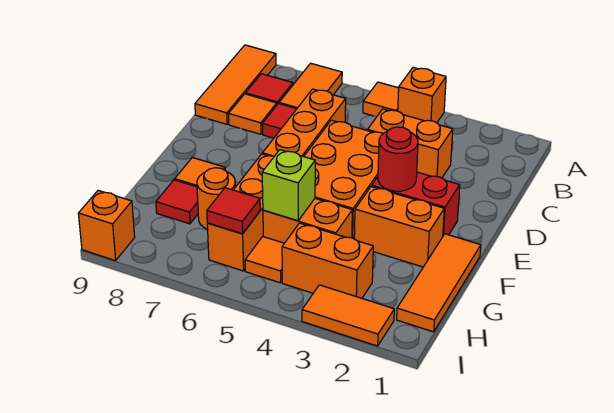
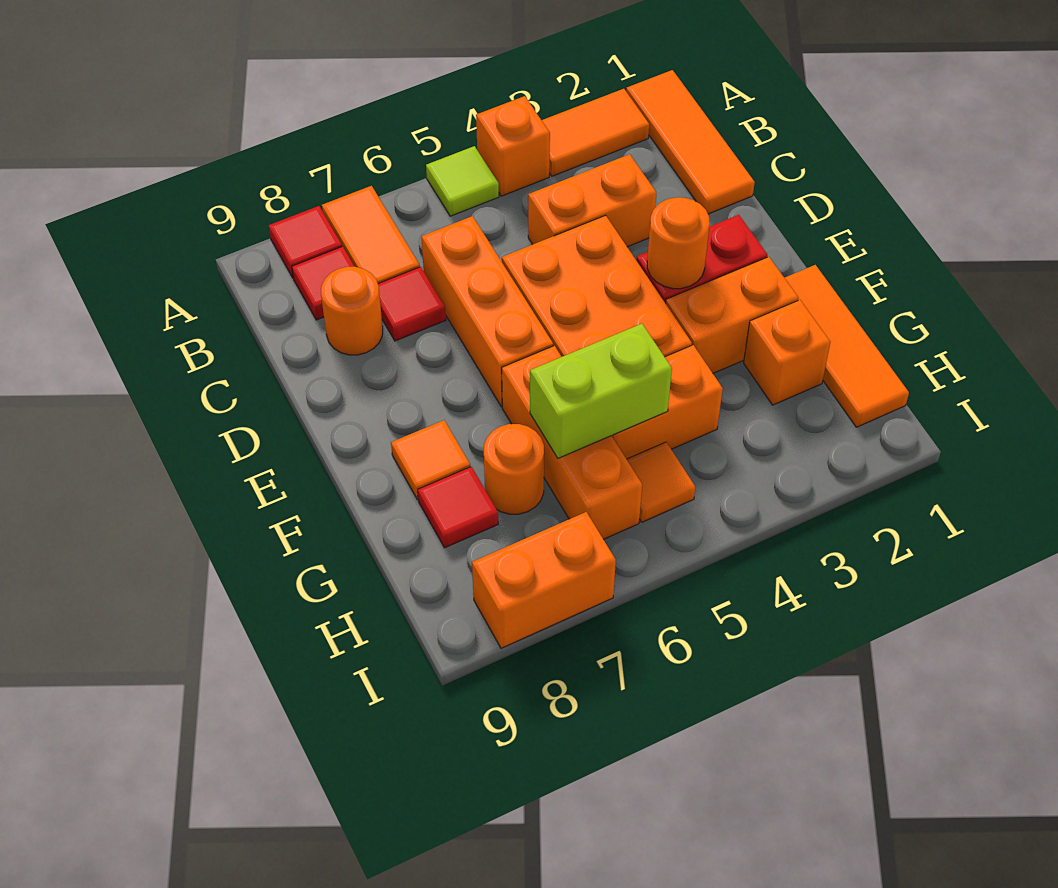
orange tile A5 level 1 -> lime tile A5 level 1
orange tile A9:C9 level 1 -> orange tile A1:C1 level 1
orange tile C8 level 1 -> orange round brick C8 level 1
red round brick E3 level 2 -> orange round brick E3 level 2
lime brick G5 level 2 -> lime brick G5:G6 level 2
orange brick H3:H4 level 1 -> orange brick I7:I8 level 1
red tile H6 level 2 -> red tile A8 level 1
orange tile I2:I3 level 1 -> orange tile A2:A3 level 1
orange brick I9 level 1 -> orange brick G2 level 1

